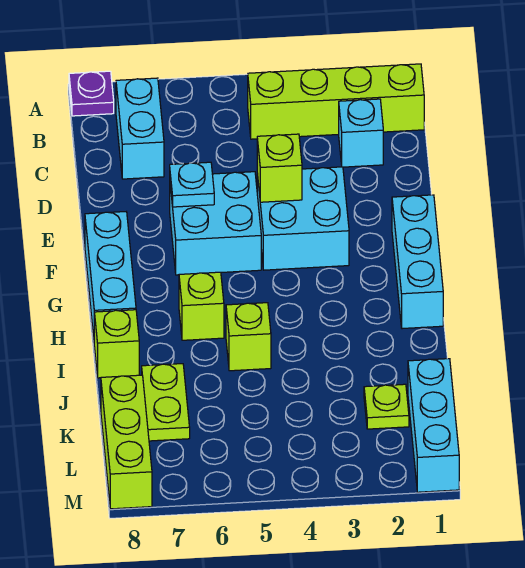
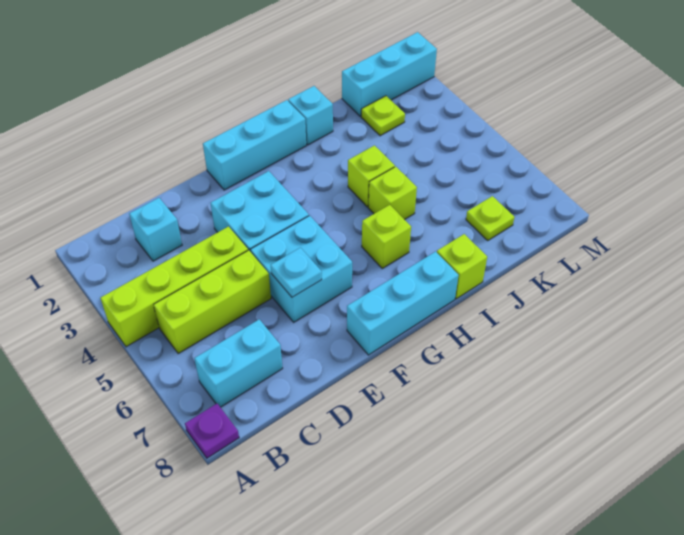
lime brick B1:B4 level 1 -> lime brick A4:D4 level 1
lime brick E4 level 2 -> lime brick I4 level 1
none -> cyan brick I1 level 1
lime plate J7:K7 level 1 -> lime plate K7 level 1
lime brick K8:M8 level 1 -> lime brick B5:D5 level 1

